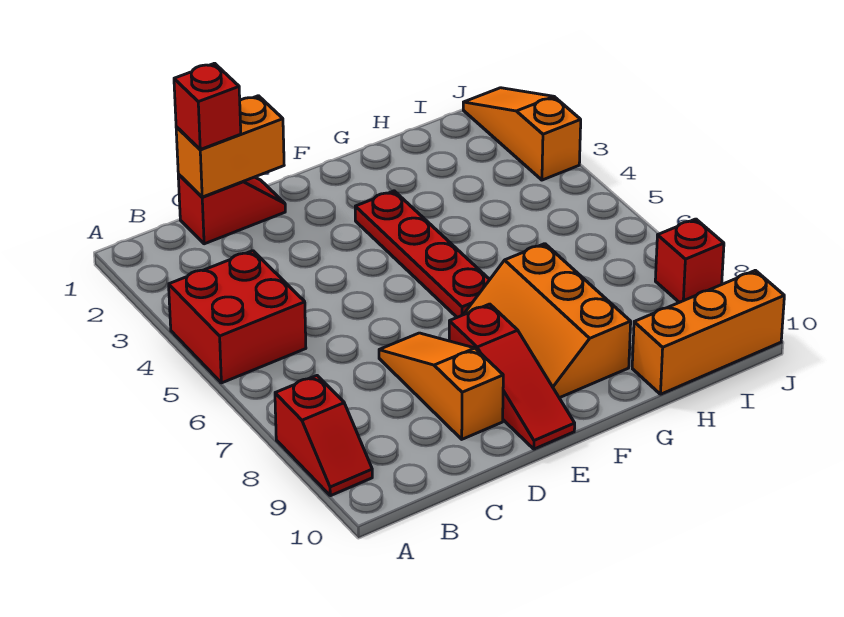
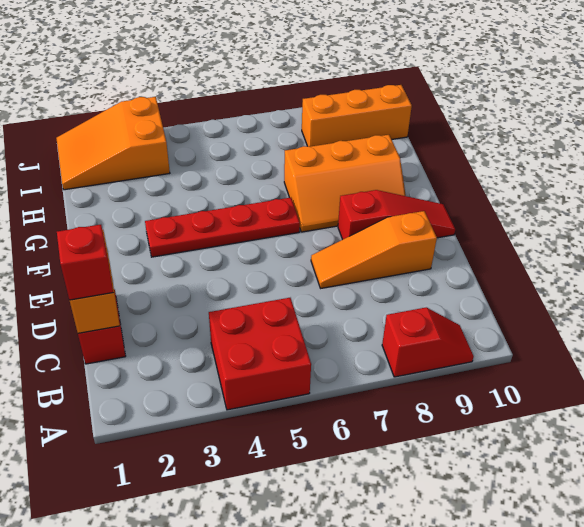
orange brick H10:J10 level 1 -> orange brick I8:I10 level 1
orange slope J1:J3 level 1 top 3 -> orange slope I1:J3 level 1 top 3
red brick J8 level 1 -> none

